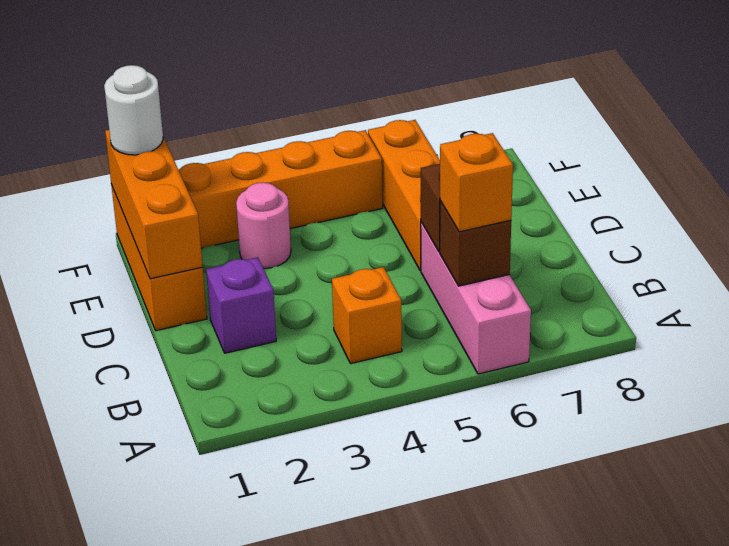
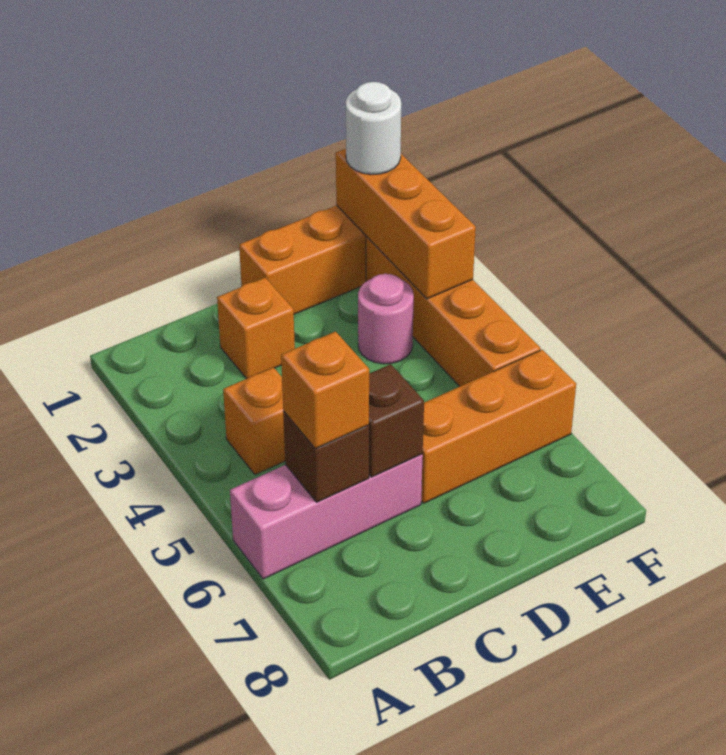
purple brick C2 level 1 -> orange brick C2 level 1
orange brick D1:F1 level 2 -> orange brick F1:F3 level 2

